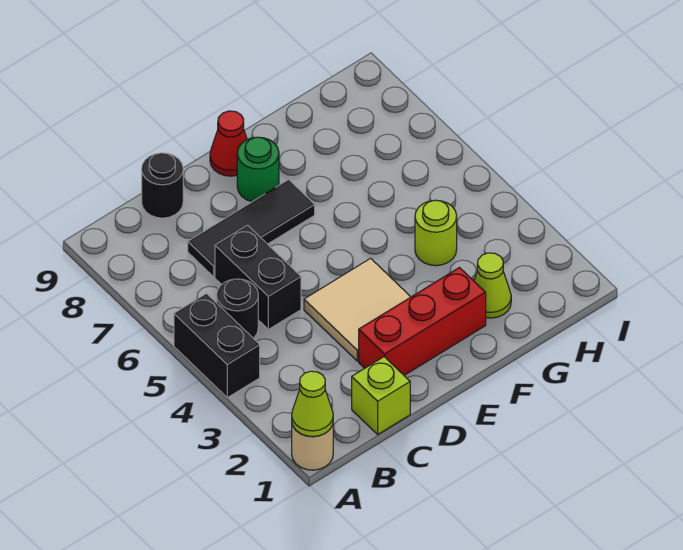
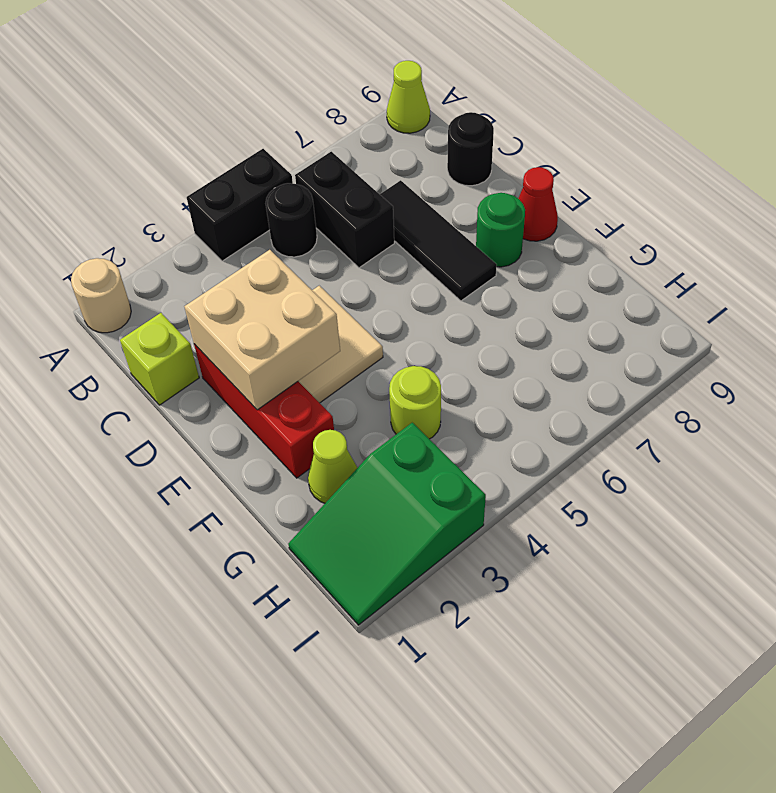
lime cone A1 level 2 -> lime cone A9 level 1
black brick C5:C6 level 1 -> black brick B6:C6 level 1
none -> tan brick D2:E3 level 2
none -> green slope H1:I3 level 1 top 3

